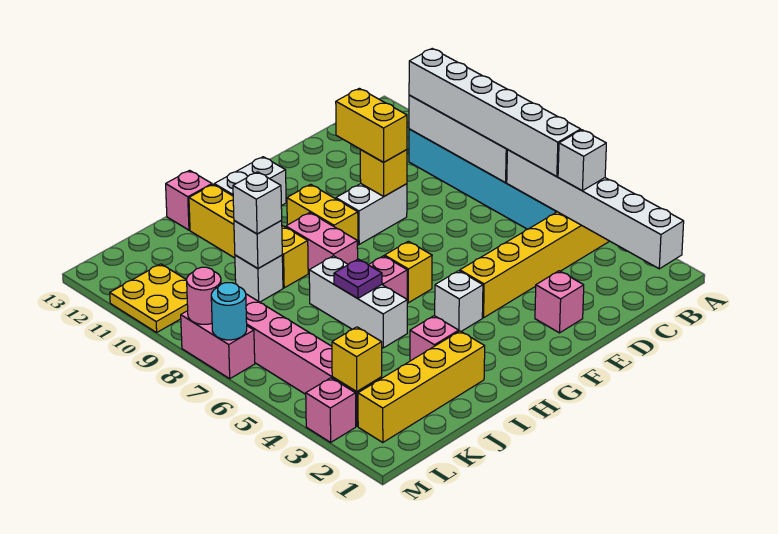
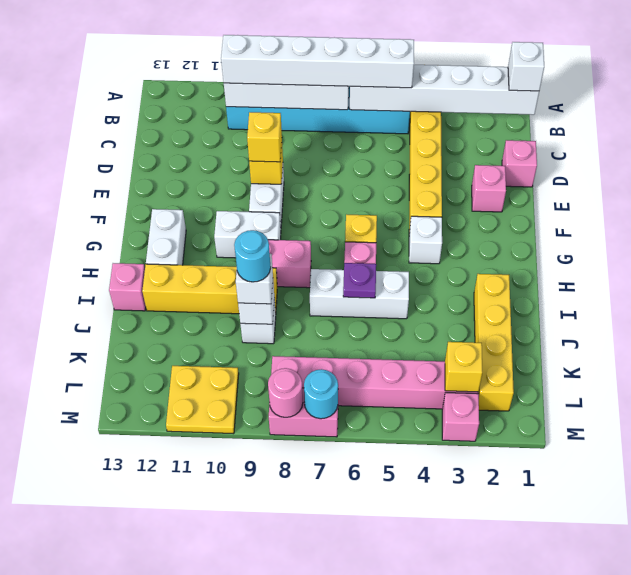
white brick B4 level 3 -> white brick B1 level 3
yellow brick E9:E10 level 3 -> yellow brick E9 level 3
yellow brick G9:G10 level 1 -> white brick G9:G10 level 1
pink brick I3 level 1 -> pink brick D1 level 1
none -> cyan round brick J9 level 4

